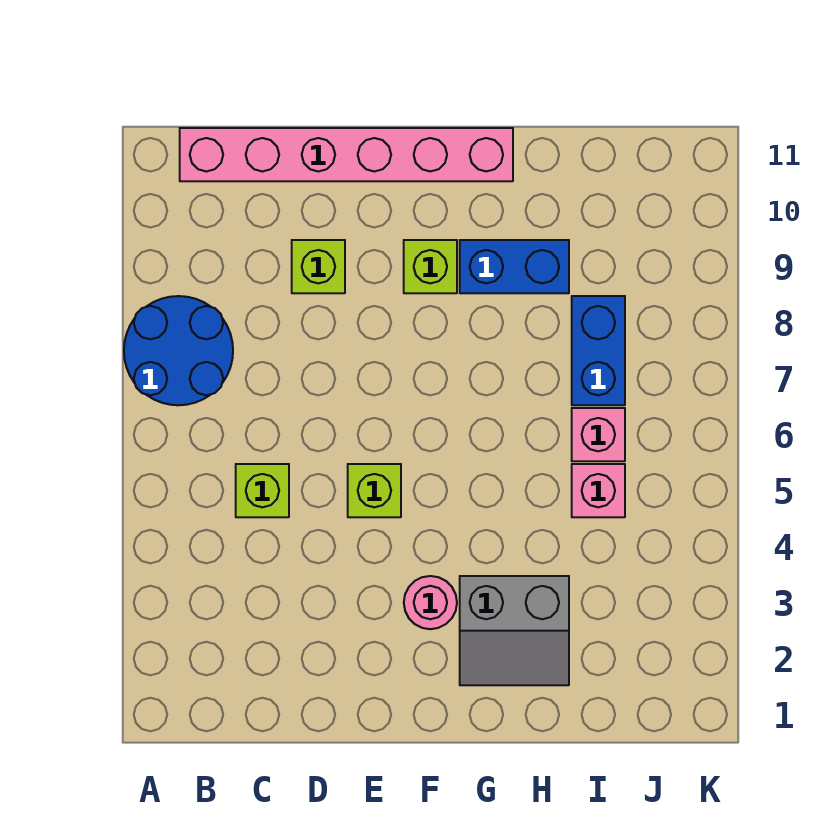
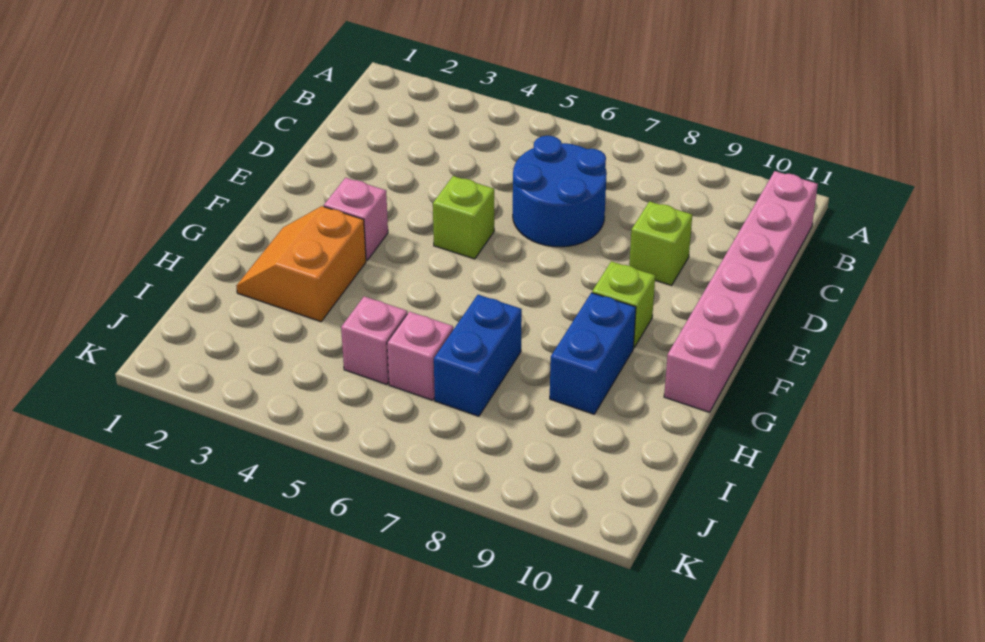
blue round brick A7:B8 level 1 -> blue round brick C6:D7 level 1
lime brick C5 level 1 -> none
pink round brick F3 level 1 -> pink brick F3 level 1
grey slope G2:H3 level 1 top 3 -> orange slope G2:H3 level 1 top 3
blue brick I7:I8 level 1 -> blue brick H7:I7 level 1

